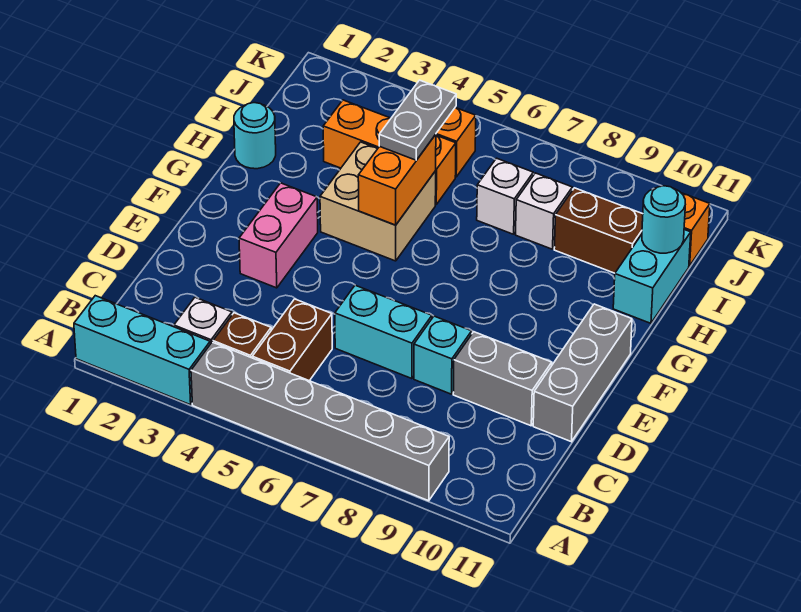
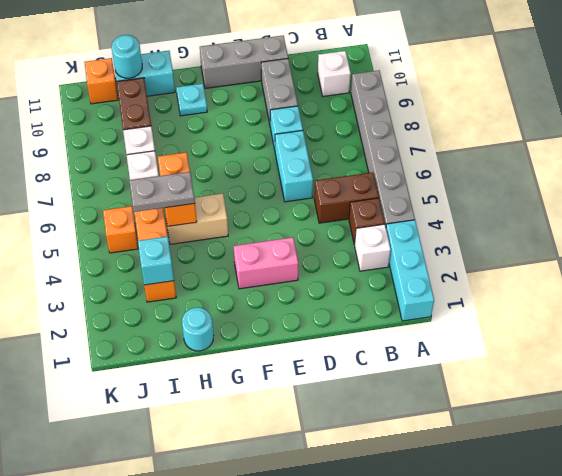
none -> white brick B10 level 1
tan brick G4:H5 level 1 -> tan brick G5:H5 level 1
orange brick G5:H5 level 2 -> orange brick H5:H6 level 2
none -> cyan plate G10 level 1
none -> cyan brick I3 level 2

